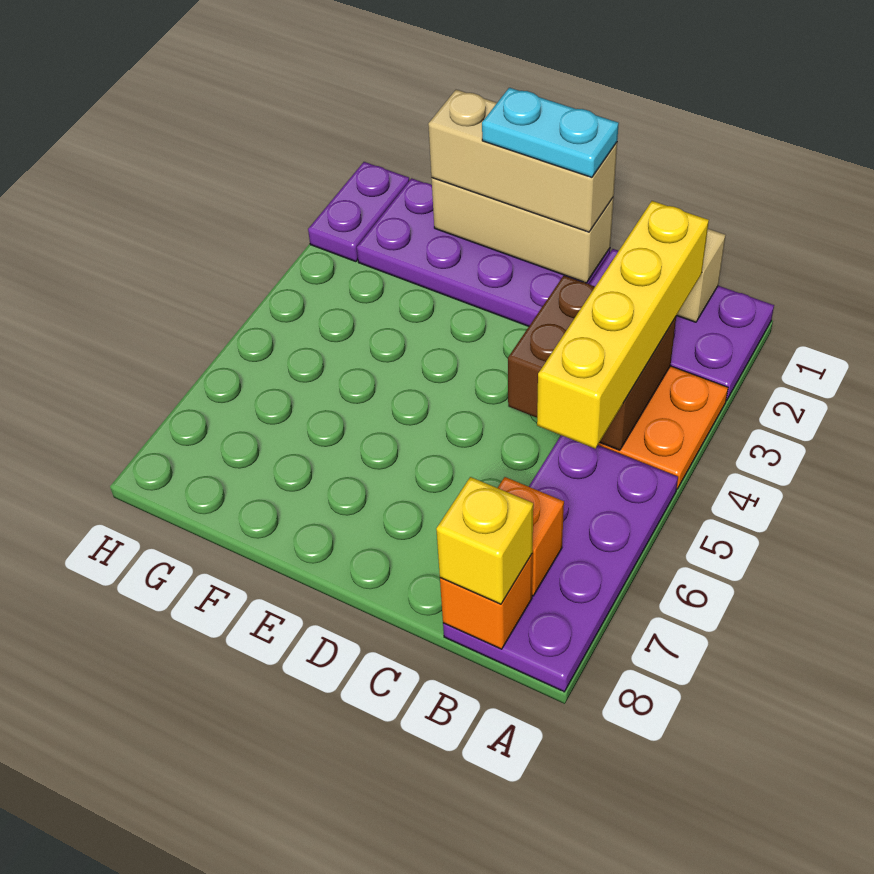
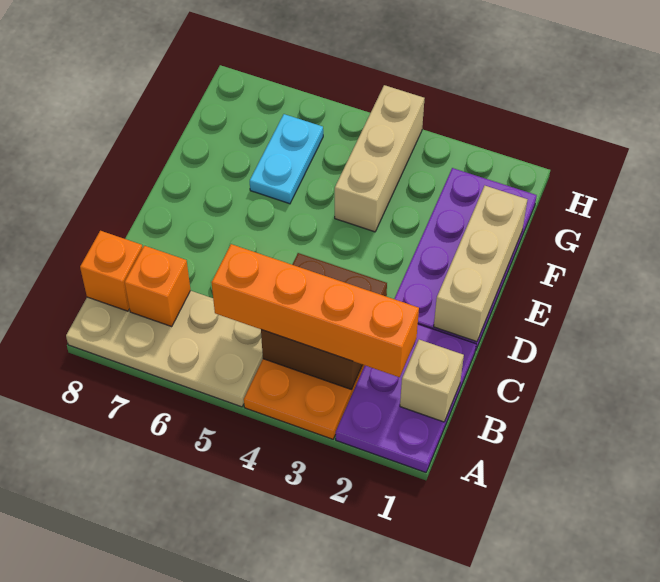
purple plate A5:B8 level 1 -> tan plate A5:B8 level 1
yellow brick B2:B5 level 3 -> orange brick B2:B5 level 3
yellow brick B8 level 3 -> none
tan brick D1:F1 level 3 -> tan brick F4:H4 level 1
cyan plate D1:E1 level 4 -> cyan plate F6:G6 level 1
purple plate H1:H2 level 1 -> none

